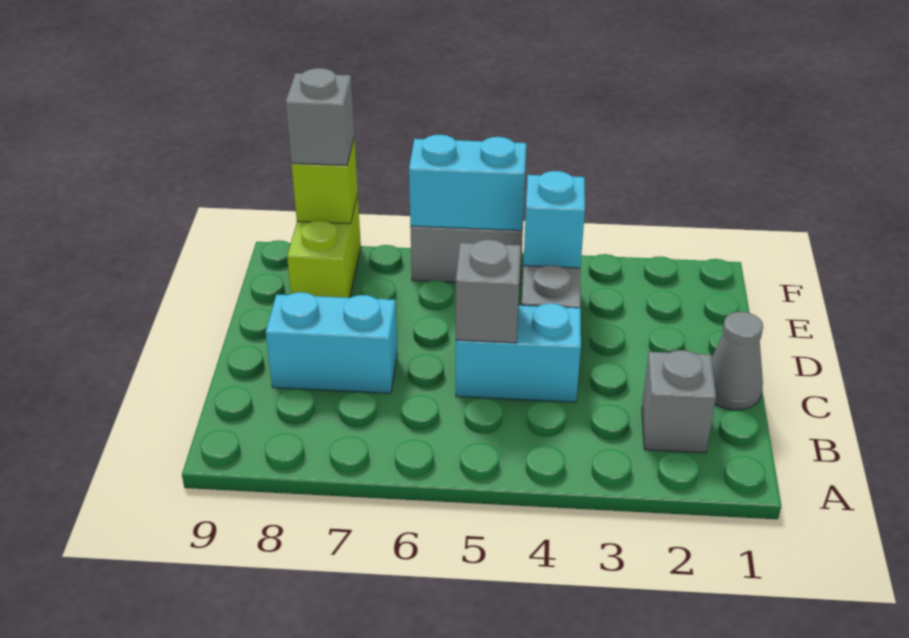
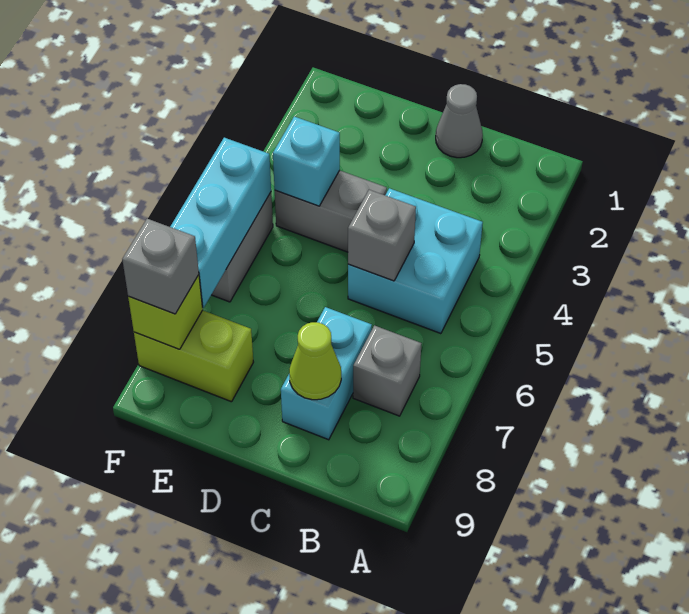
grey brick B2 level 1 -> grey brick B7 level 1
cyan brick C4:C5 level 1 -> cyan brick B4:C5 level 1
none -> lime cone C8 level 2
cyan brick F5:F6 level 2 -> cyan brick F5:F7 level 2

